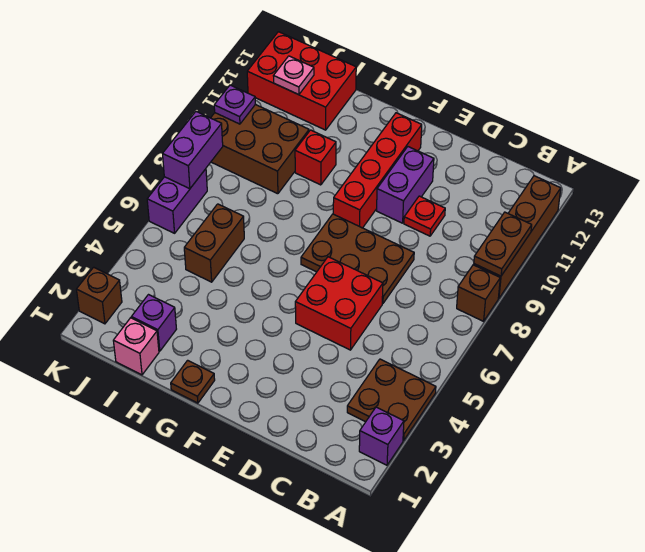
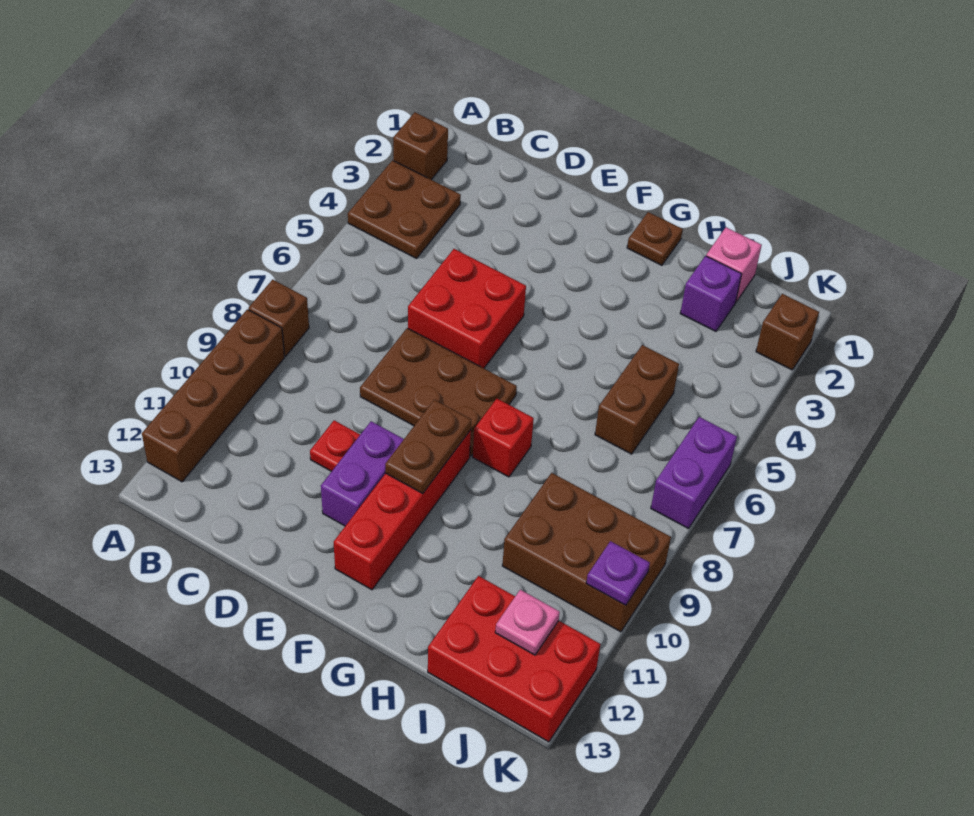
purple brick A2 level 1 -> brown brick A2 level 1
brown plate A9:A10 level 2 -> brown plate F9:F10 level 2
red brick H10 level 1 -> red brick G8 level 1
purple brick K7:K8 level 2 -> none

